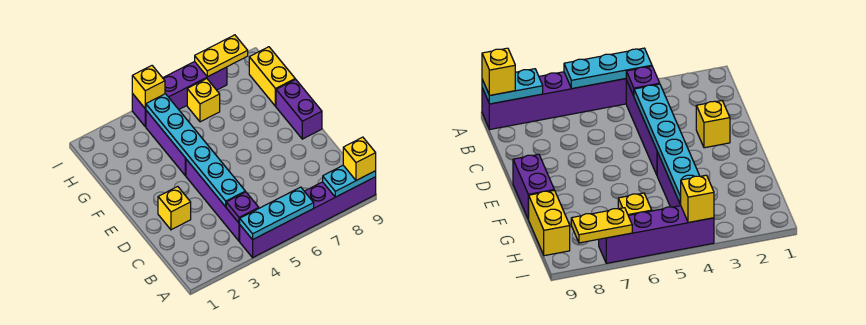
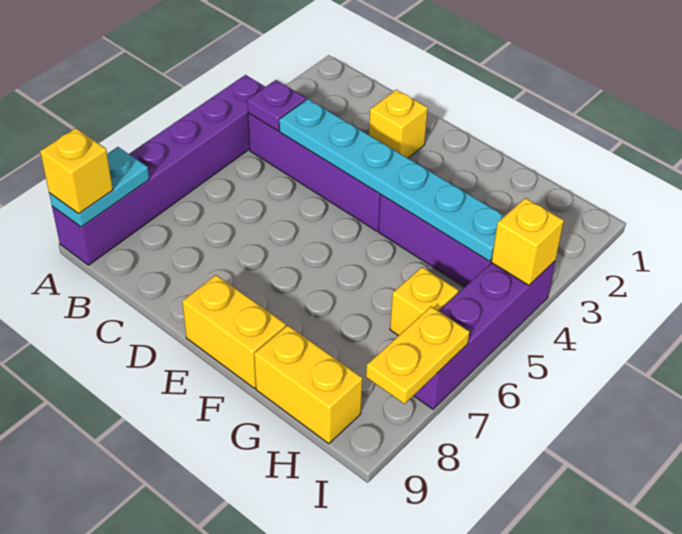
cyan plate A4:A6 level 2 -> none
purple brick E9:F9 level 1 -> yellow brick E9:F9 level 1

